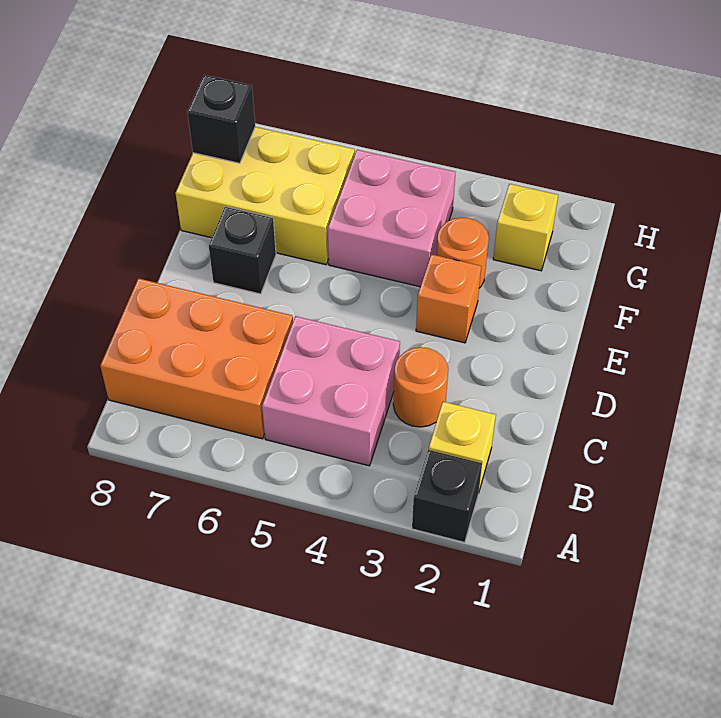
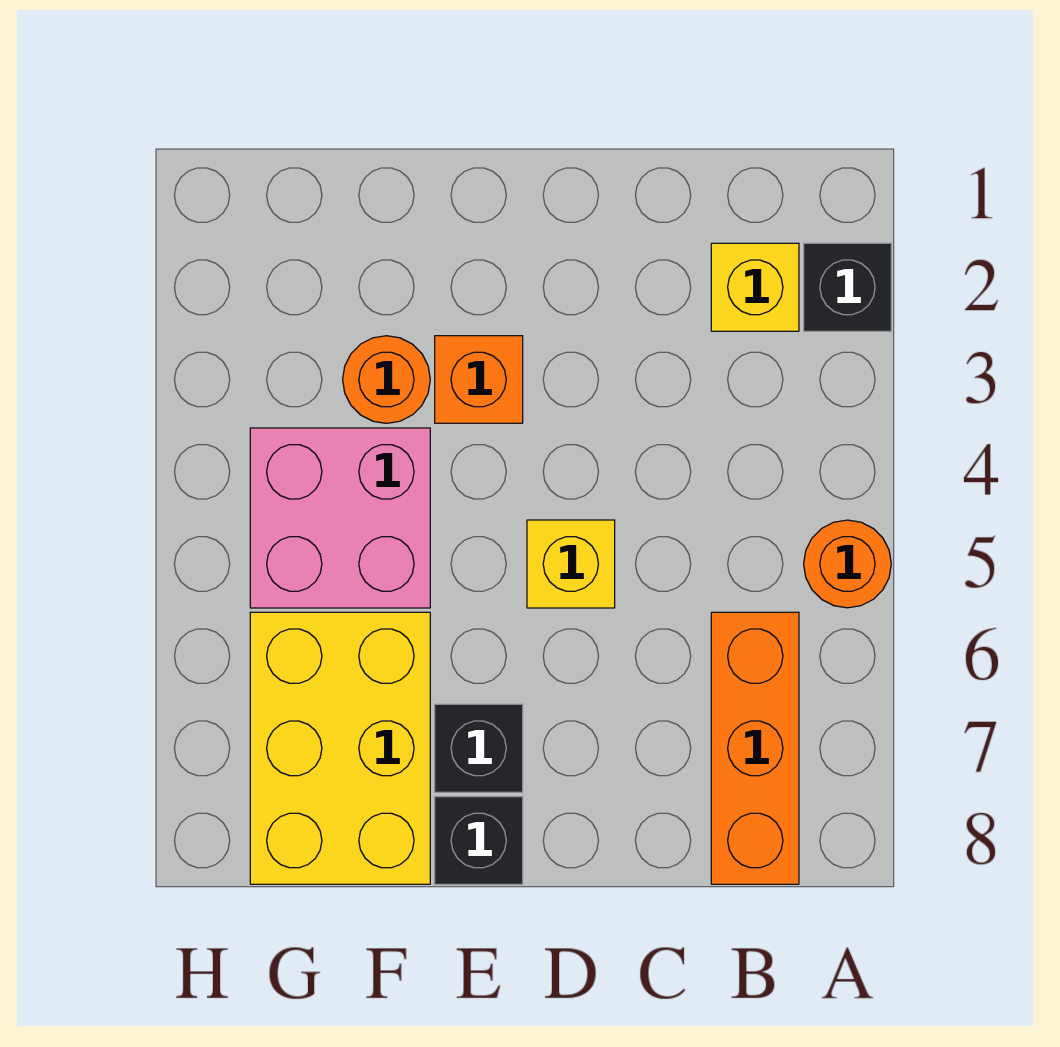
pink brick B4:C5 level 1 -> none
orange brick B6:C8 level 1 -> orange brick B6:B8 level 1
orange round brick C3 level 1 -> orange round brick A5 level 1
yellow brick G2 level 1 -> yellow brick D5 level 1
black brick G8 level 2 -> black brick E8 level 1

